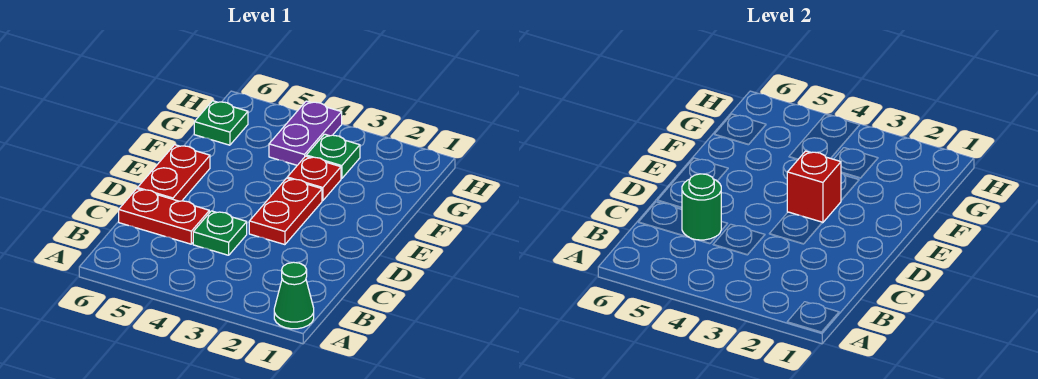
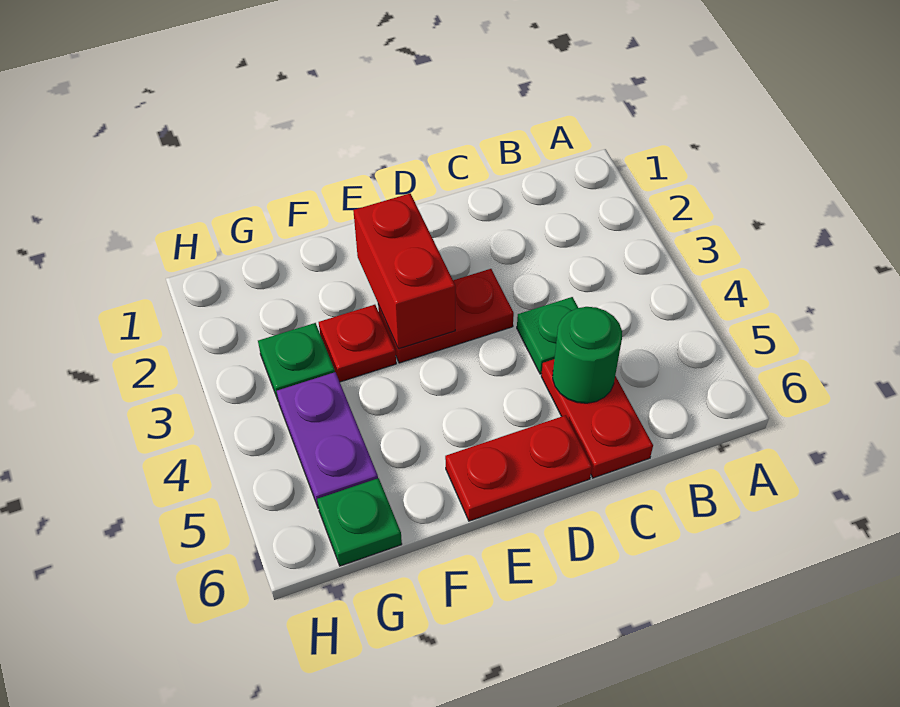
green cone A1 level 1 -> none
red brick E3 level 2 -> red brick E2:E3 level 2
purple plate G4:H4 level 1 -> purple plate G4:G5 level 1

